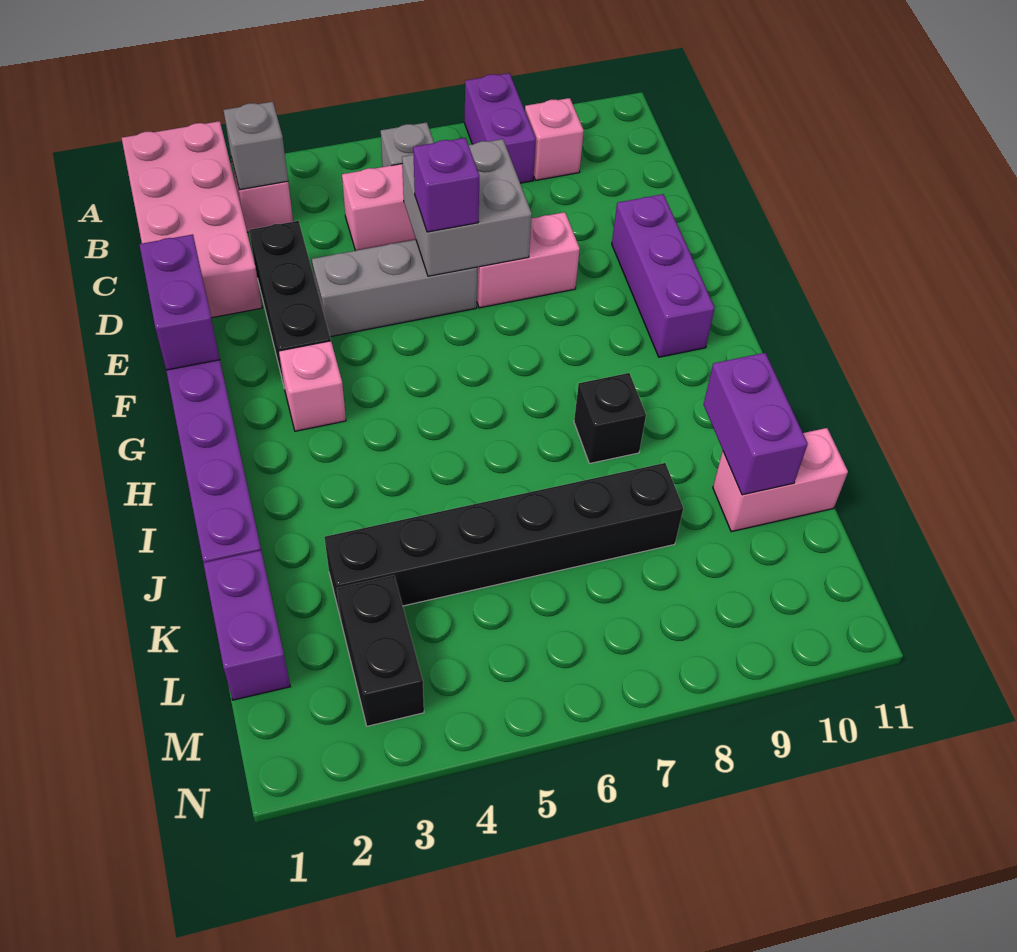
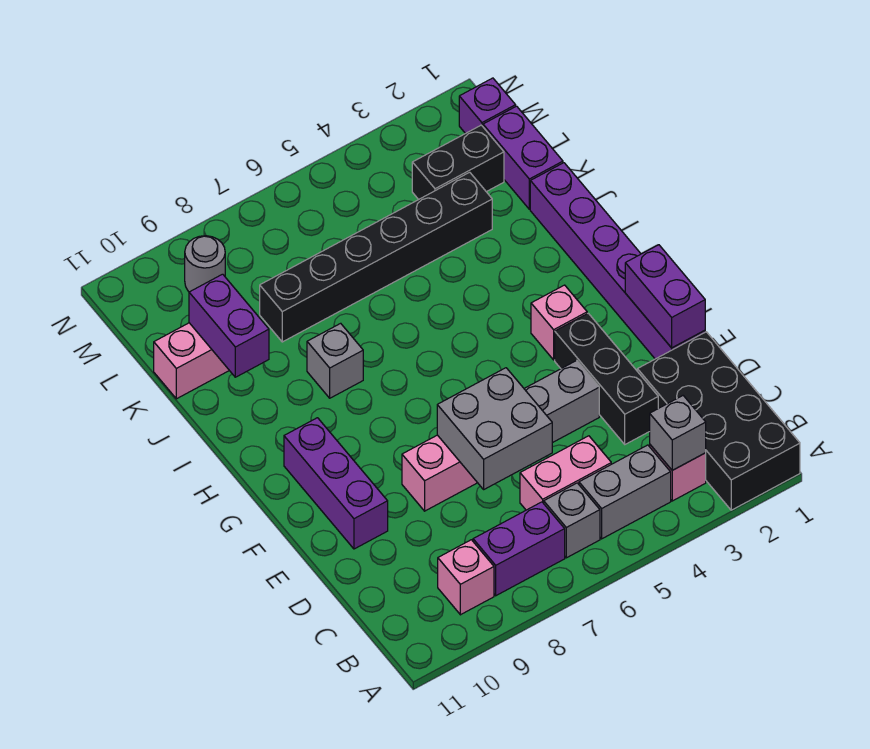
pink brick A1:D2 level 1 -> black brick A1:D2 level 1
purple brick A8:B8 level 1 -> purple brick B7:B8 level 1
none -> grey brick B4:B5 level 1
purple brick E6 level 3 -> purple brick M1 level 1
black brick I8 level 1 -> grey brick I8 level 1
black brick L3:M3 level 1 -> black brick L2:L3 level 1
none -> grey round brick M9 level 1

